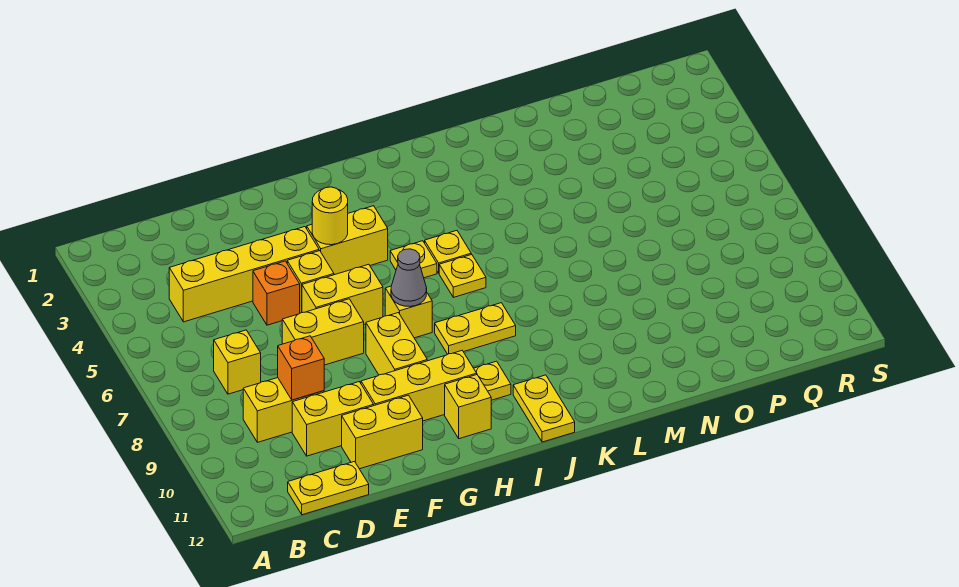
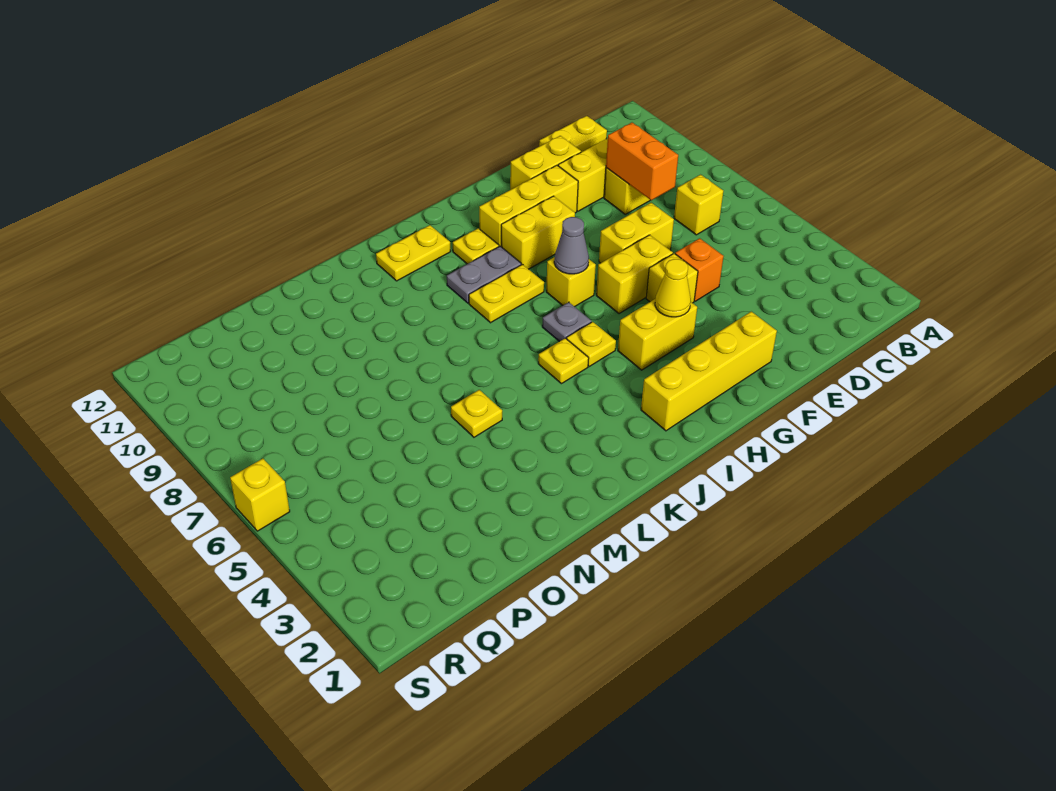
yellow brick C4:F4 level 1 -> yellow brick F2:I2 level 1
orange brick D9 level 2 -> orange brick D8:D9 level 2
yellow round brick G4 level 2 -> yellow cone G4 level 2
yellow brick G8:G9 level 1 -> yellow brick G9:H9 level 1
yellow brick H11 level 1 -> yellow brick S6 level 1
none -> grey plate I6 level 1
none -> grey plate I9:J9 level 1
yellow plate J6 level 1 -> yellow plate M5 level 1
yellow plate J11:J12 level 1 -> yellow plate J11:K11 level 1

